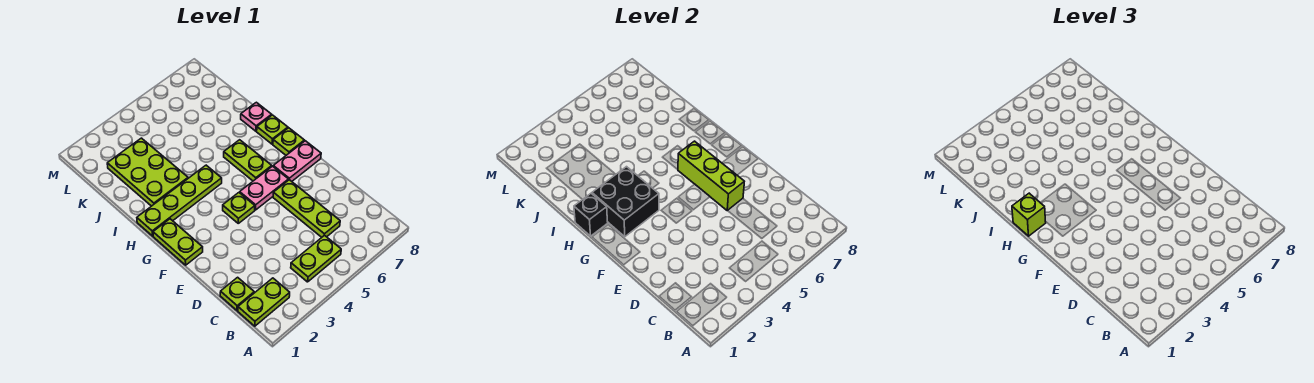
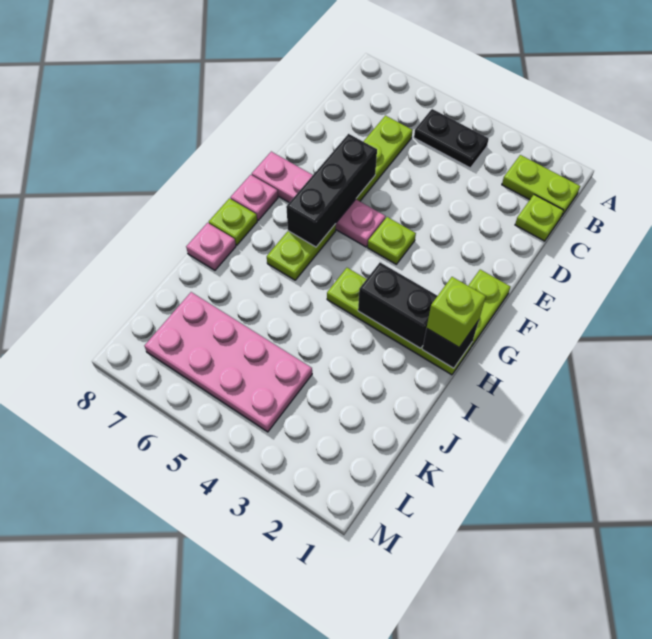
lime plate B4:B5 level 1 -> black plate B4:B5 level 1
lime brick E6:G6 level 2 -> black brick E6:G6 level 2
black brick G2:H3 level 2 -> black brick H2:H3 level 2
lime plate G8 level 1 -> pink plate G8 level 1
lime plate I2:K3 level 1 -> none
none -> pink plate K4:L7 level 1

